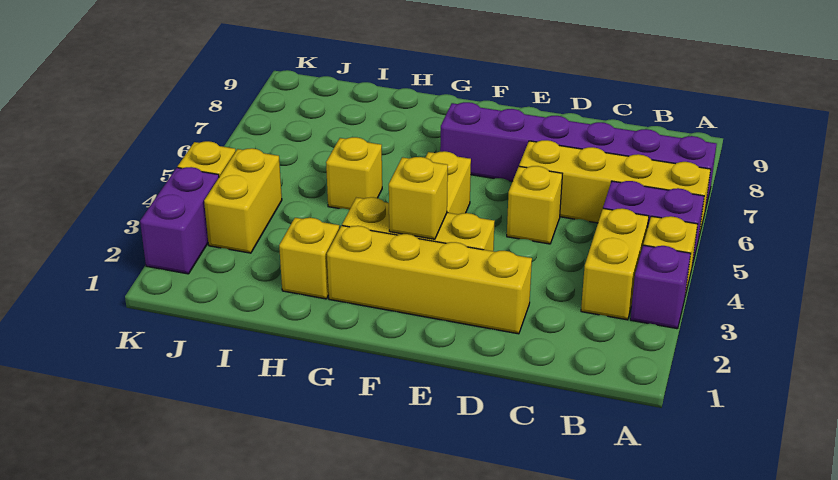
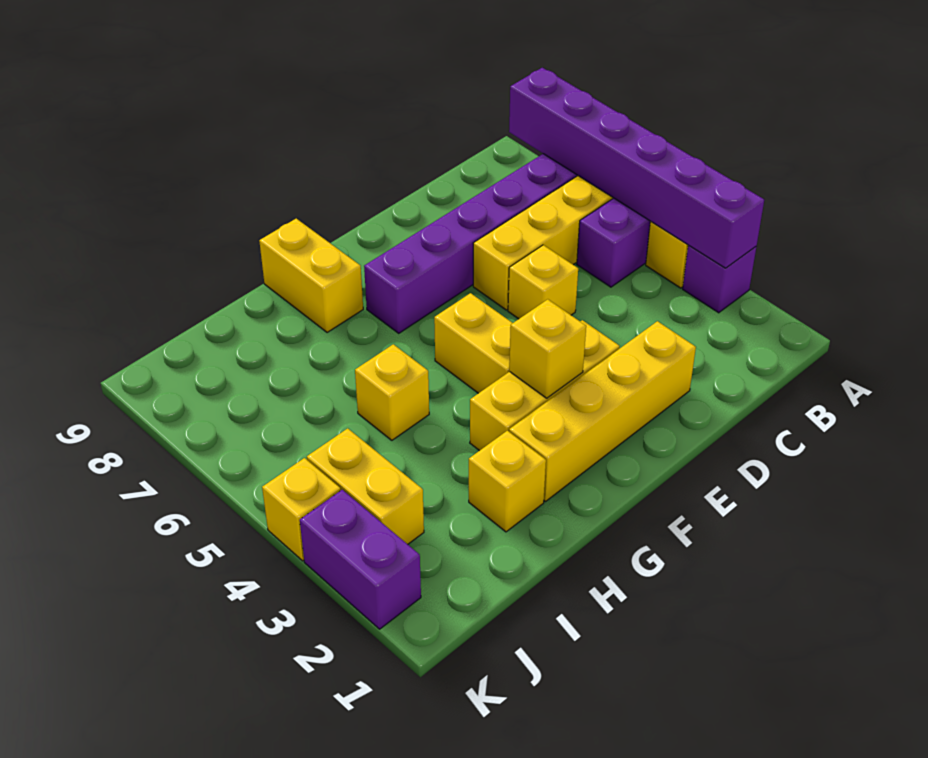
none -> purple brick A3:A8 level 2
yellow brick B3:B4 level 1 -> yellow brick G8:G9 level 1

